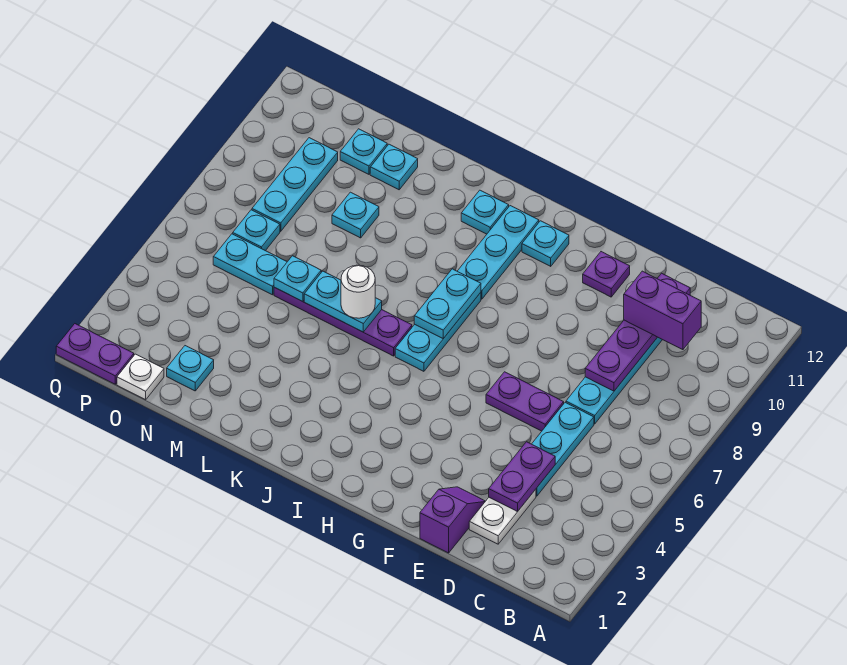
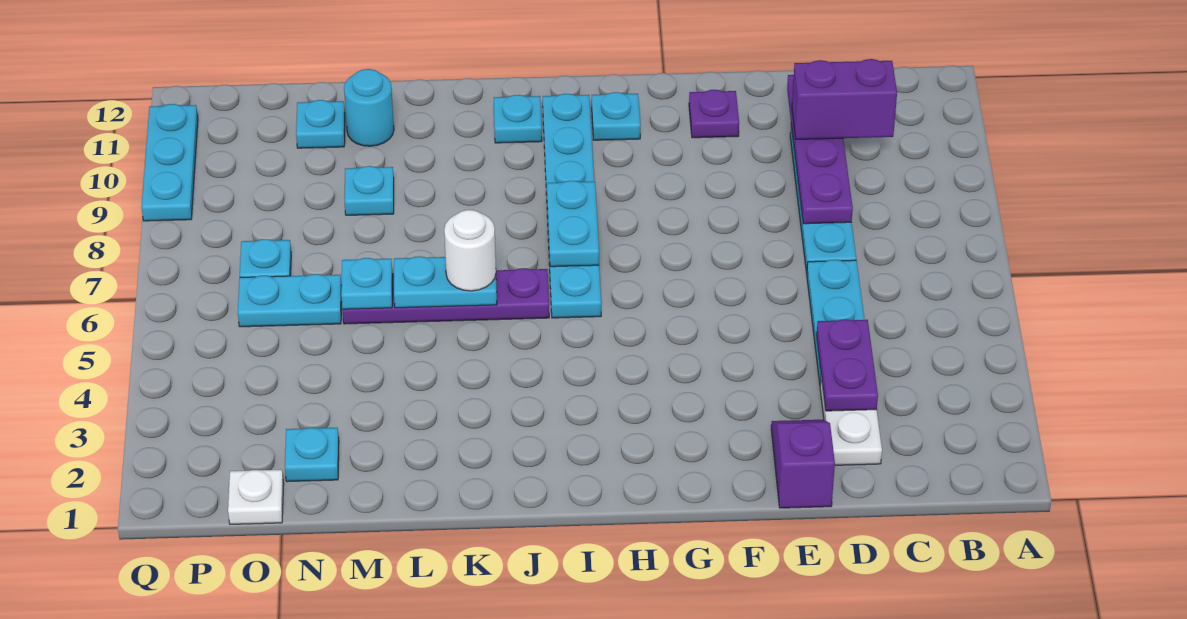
purple plate E6:F6 level 1 -> none
cyan plate M11 level 1 -> cyan round brick M11 level 1
cyan plate O8:O10 level 1 -> cyan plate Q9:Q11 level 1
purple plate P1:Q1 level 1 -> none

